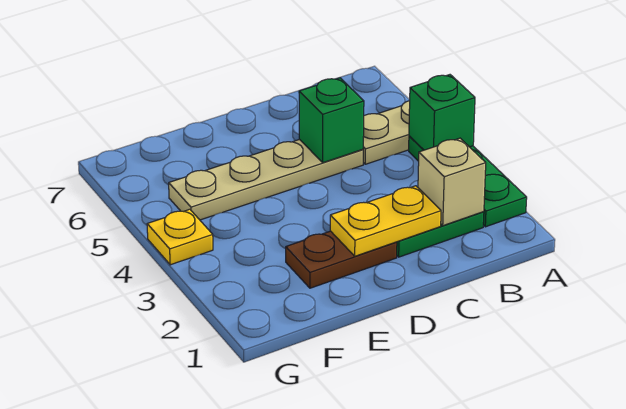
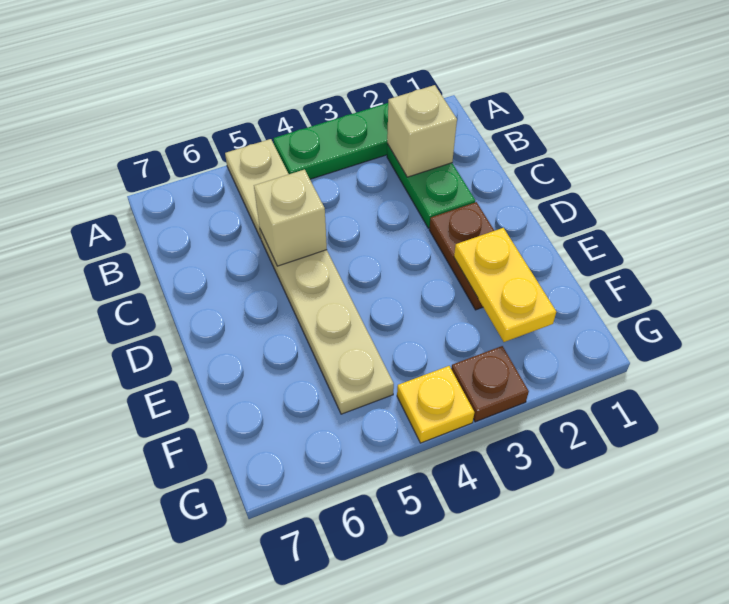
green brick A4 level 2 -> none
yellow plate C2:D2 level 2 -> yellow plate E2:F2 level 2
green brick C5 level 2 -> tan brick C5 level 2
none -> brown plate G3 level 1

